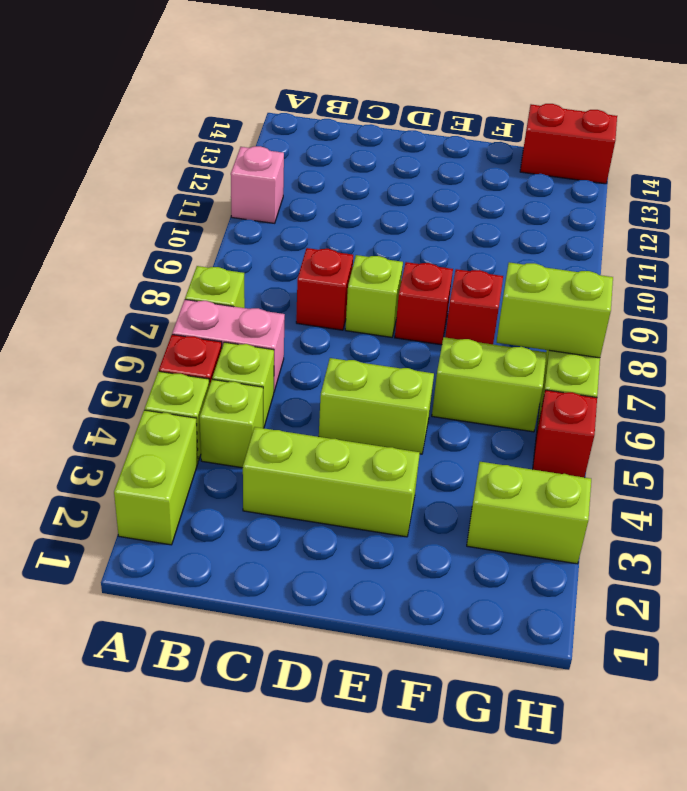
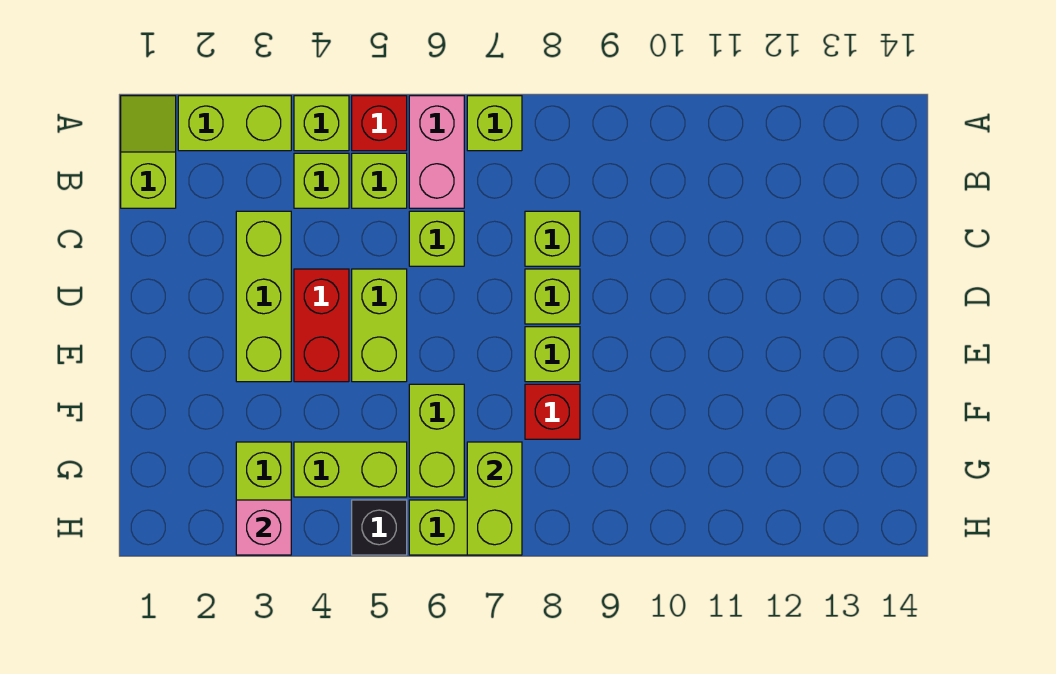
none -> lime slope A1:B1 level 1 top B
pink brick A11 level 1 -> pink brick H3 level 2
none -> lime brick C6 level 1
red brick C8 level 1 -> lime brick C8 level 1
red brick E8 level 1 -> lime brick E8 level 1
none -> lime brick G4:G5 level 1
red brick G14:H14 level 1 -> red brick D4:E4 level 1
red brick H5 level 1 -> black brick H5 level 1

